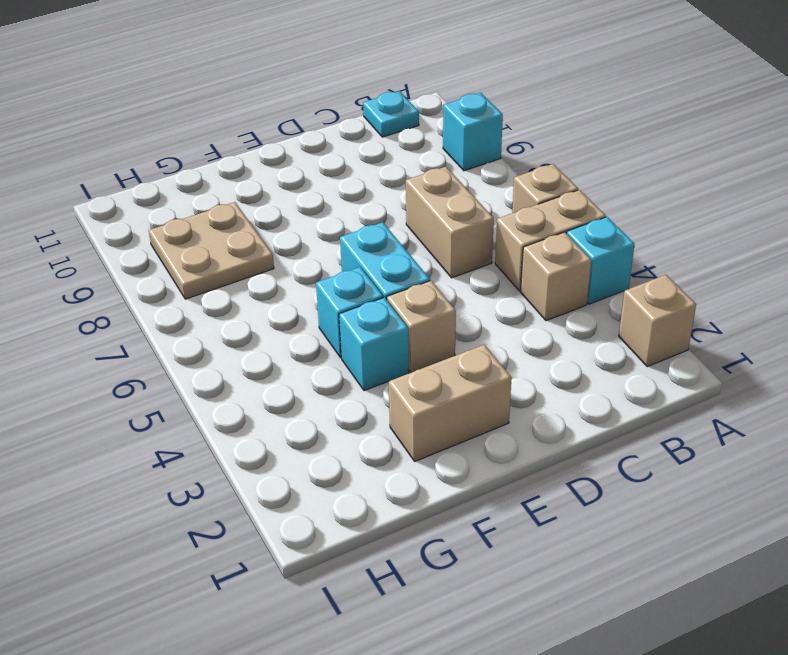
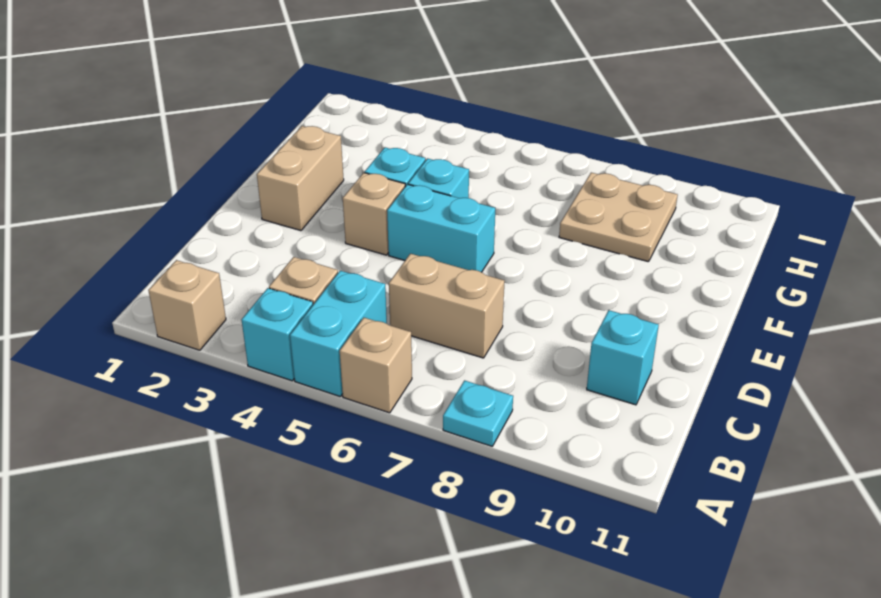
tan brick A5:B5 level 1 -> cyan brick A5:B5 level 1
cyan brick A9 level 1 -> cyan brick C10 level 1
cyan plate B11 level 1 -> cyan plate A8 level 1

